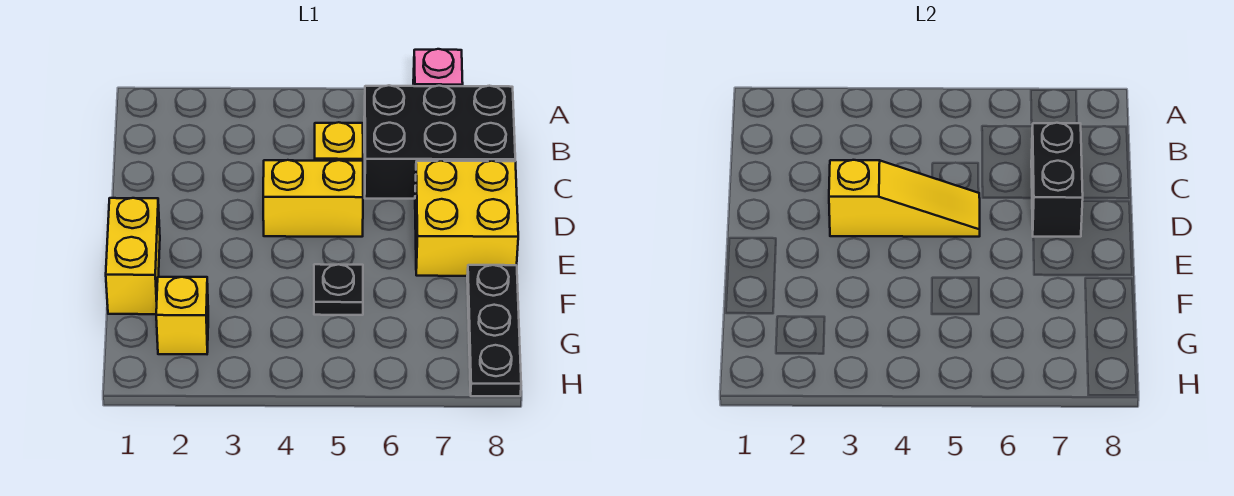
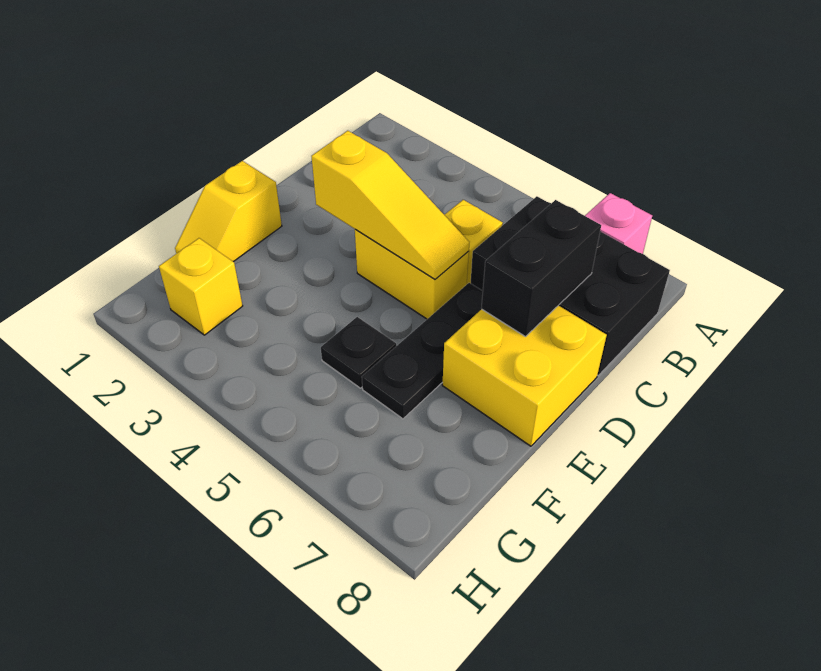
yellow brick E1:F1 level 1 -> yellow slope E1:F1 level 1 top E
black plate F8:H8 level 1 -> black plate D6:F6 level 1

